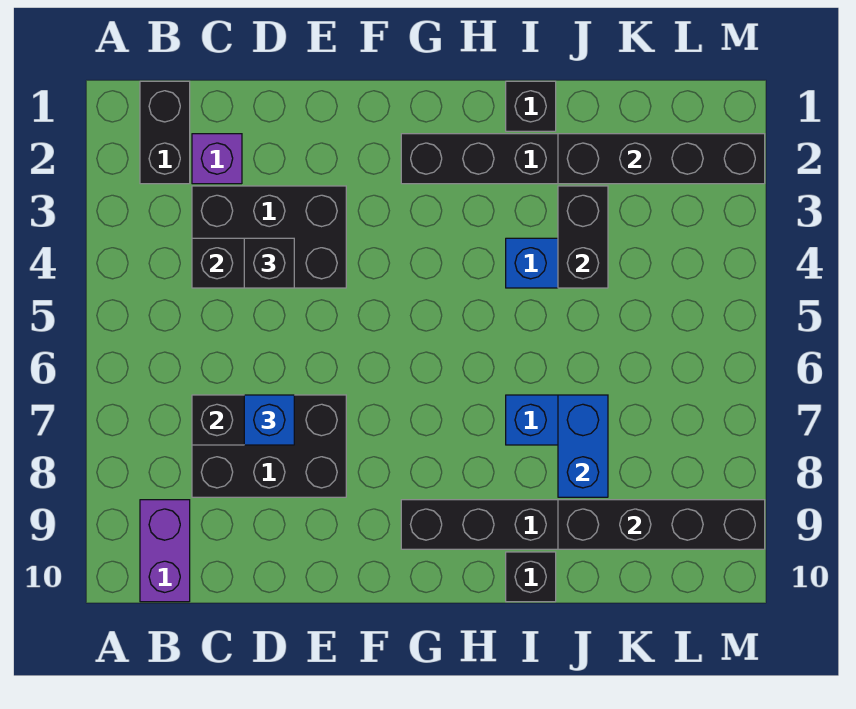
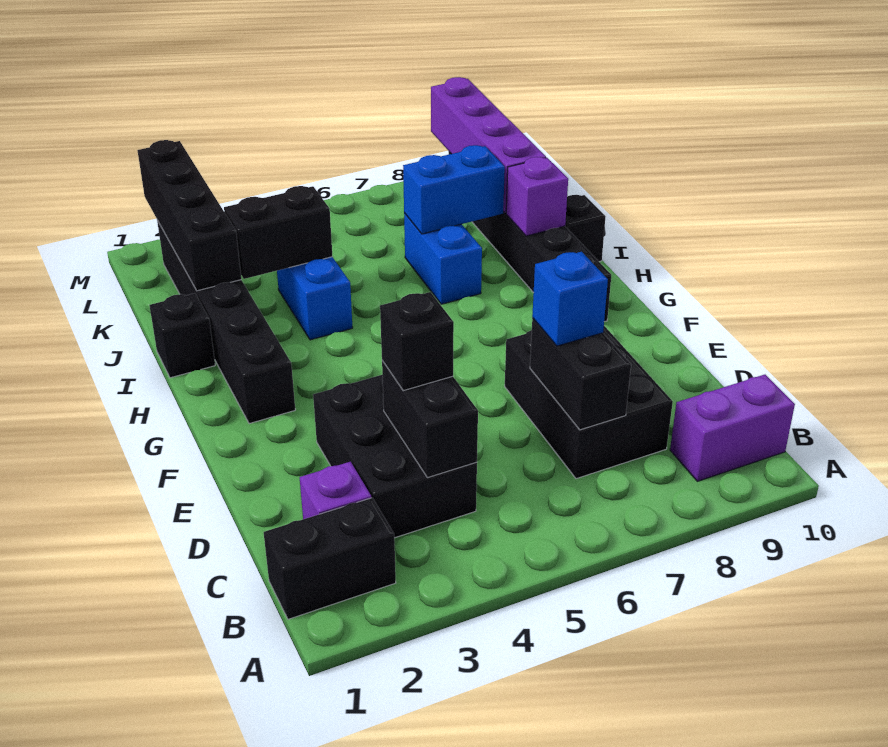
none -> purple brick I9 level 2
black brick J9:M9 level 2 -> purple brick J9:M9 level 2

